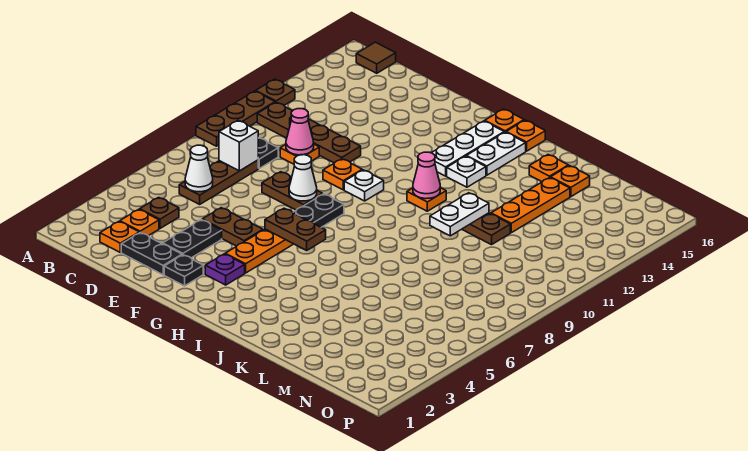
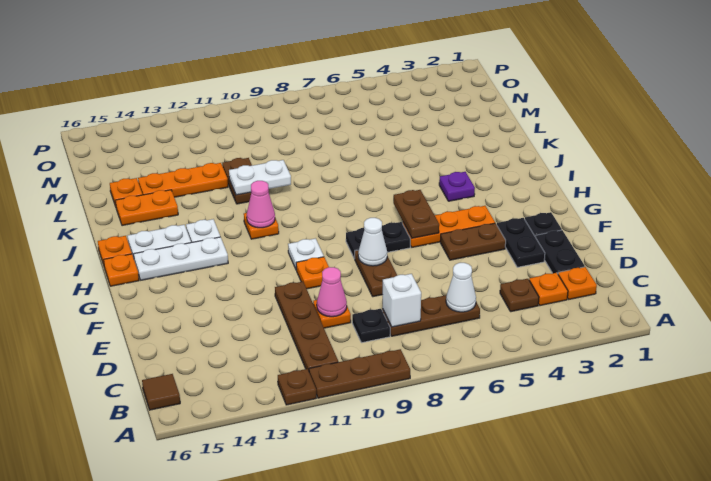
black plate E3:E4 level 1 -> black plate E3:F3 level 1
brown plate E5:F5 level 1 -> brown plate F4:F5 level 1
purple plate G3 level 1 -> purple plate I4 level 1
orange plate K15 level 1 -> orange plate K14:K15 level 1

